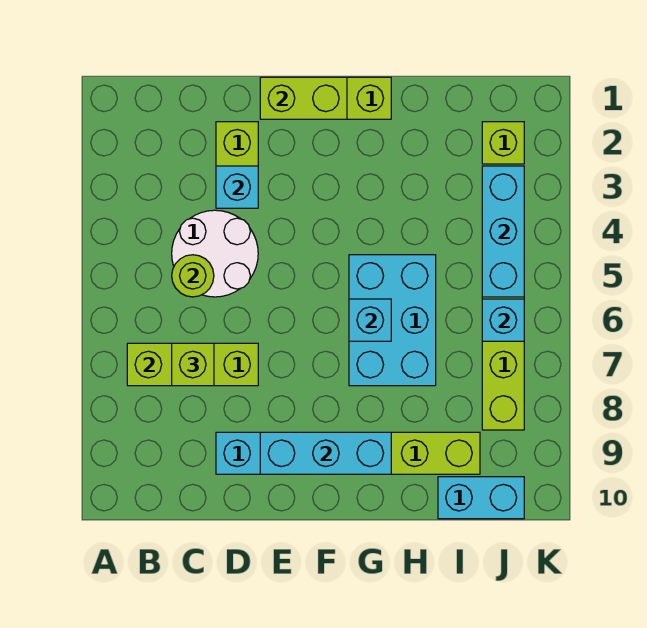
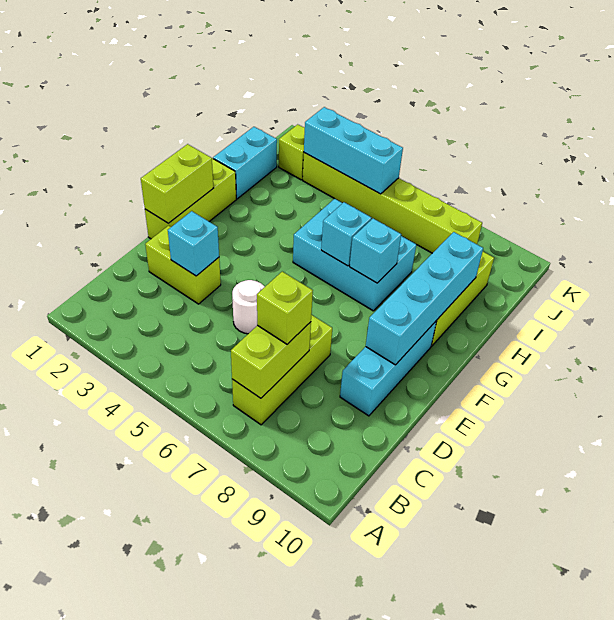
white round brick C4:D5 level 1 -> white round brick D5 level 1
lime round brick C5 level 2 -> none
cyan brick E9:G9 level 2 -> cyan brick E9:H9 level 2
cyan brick I10:J10 level 1 -> cyan brick H1:I1 level 1
cyan brick J6 level 2 -> cyan brick G7 level 2

